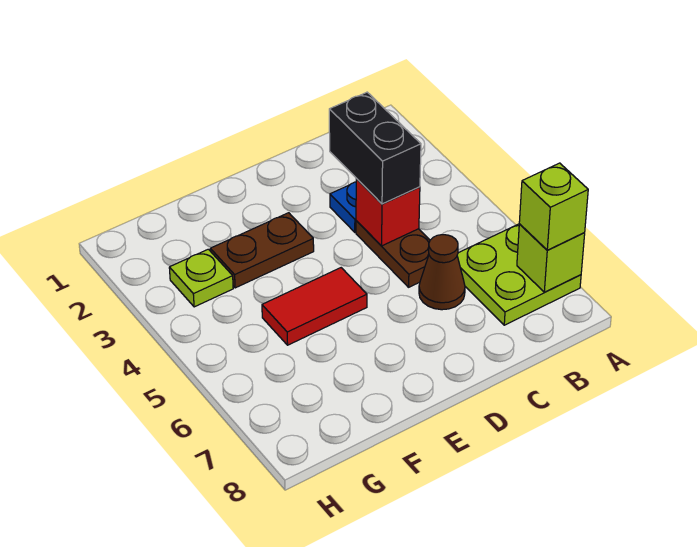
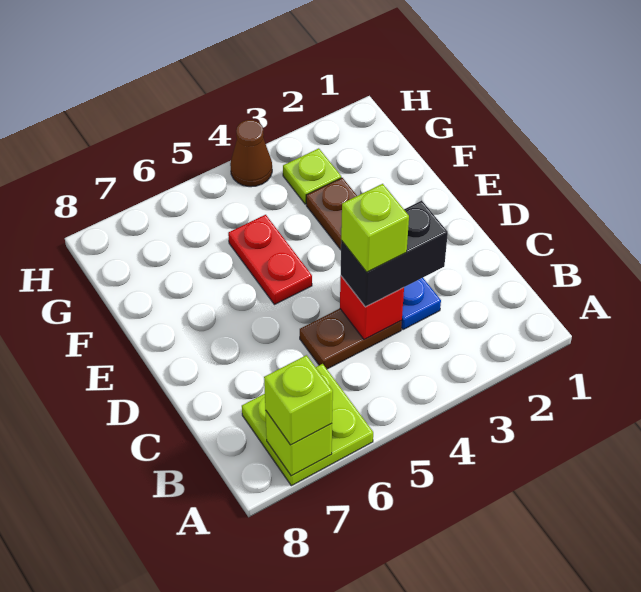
none -> lime brick C4 level 4
brown cone C6 level 1 -> brown cone H4 level 1
red tile E5:F5 level 1 -> red plate E5:F5 level 1

